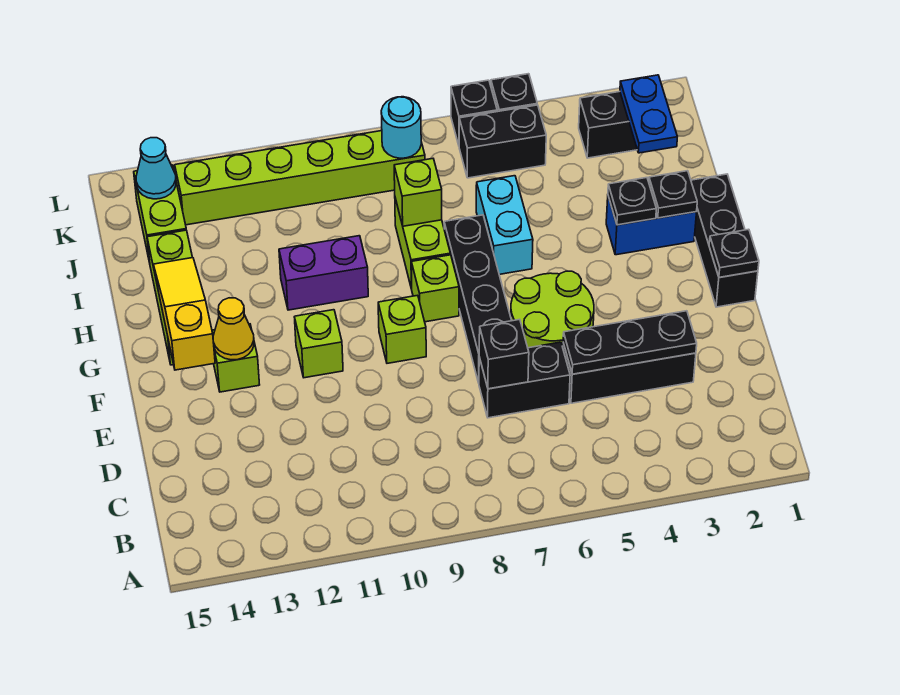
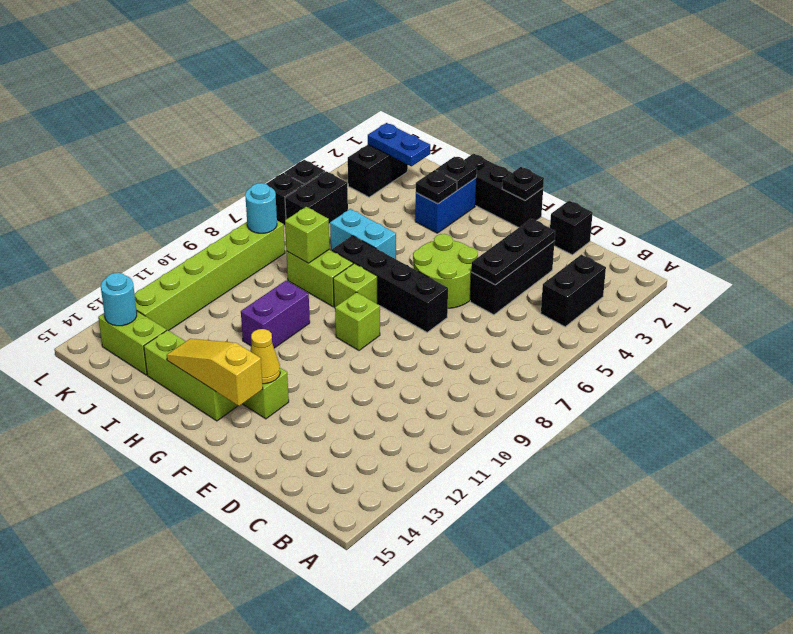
black brick D6:D7 level 1 -> black brick B3:B4 level 1
black brick D7 level 2 -> black brick D1 level 1
lime brick F11 level 1 -> none
cyan cone K14 level 2 -> cyan round brick K14 level 2

